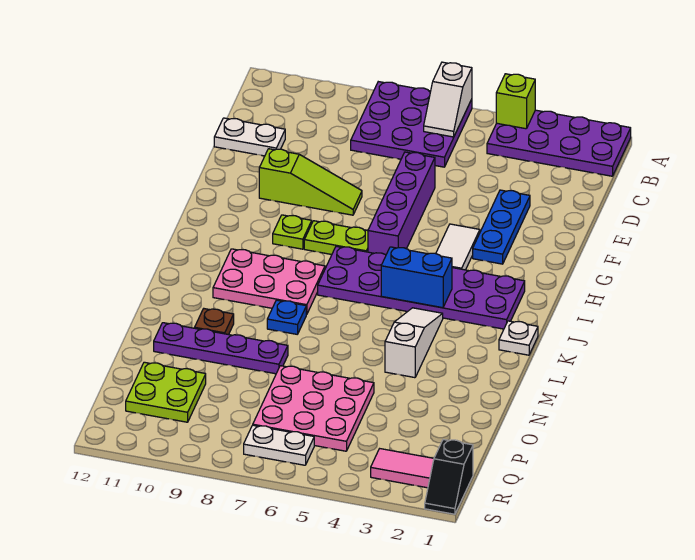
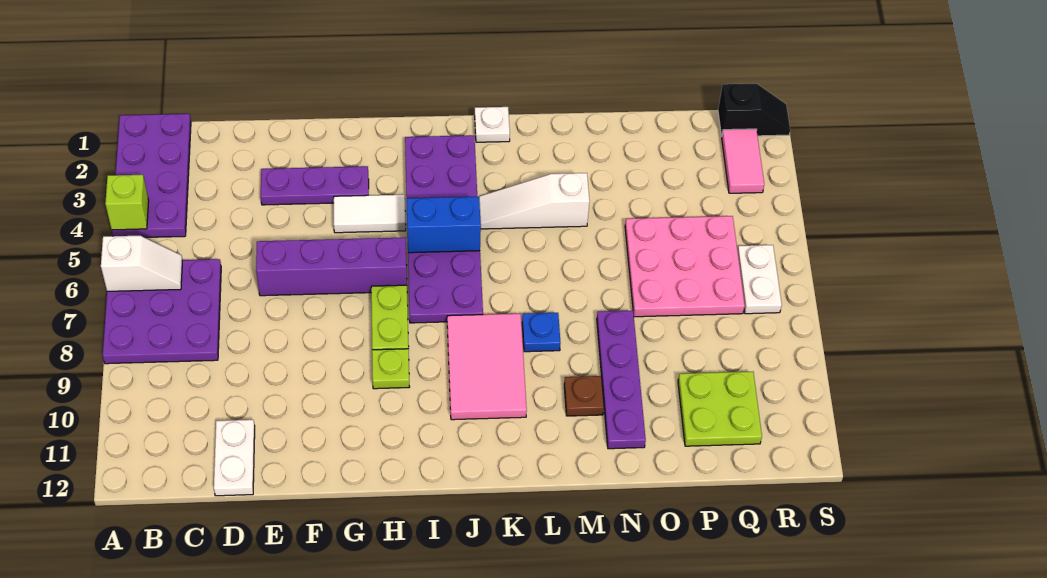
blue plate E3:G3 level 1 -> purple plate E3:G3 level 1
lime slope F8:F10 level 1 top 10 -> none
blue brick J4:J5 level 2 -> blue brick I5:J5 level 2
pink plate J8:K10 level 1 -> pink tile J8:K10 level 1

